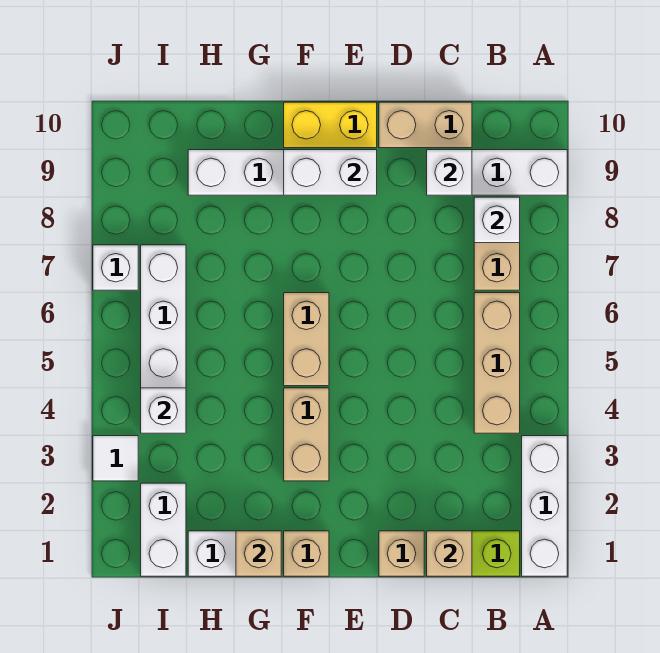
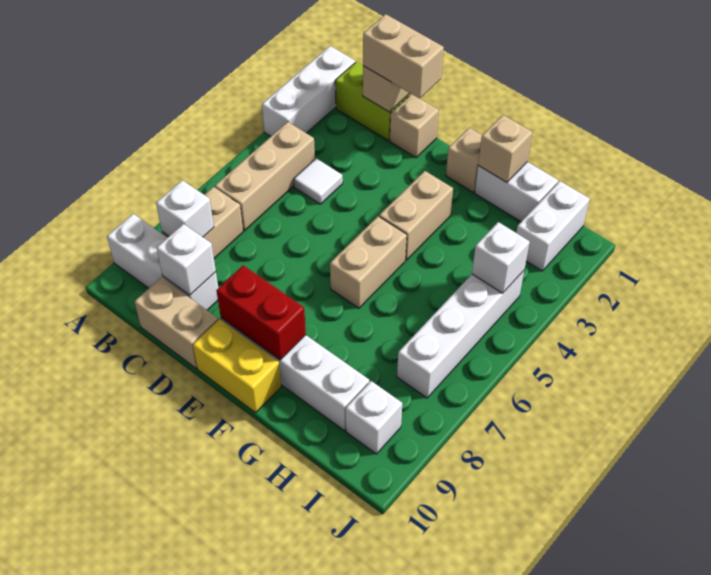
none -> tan brick C1:D1 level 3
white brick E9:F9 level 2 -> red brick E9:F9 level 2
white tile J3 level 1 -> white tile C4 level 1
white brick J7 level 1 -> white brick I9 level 1

